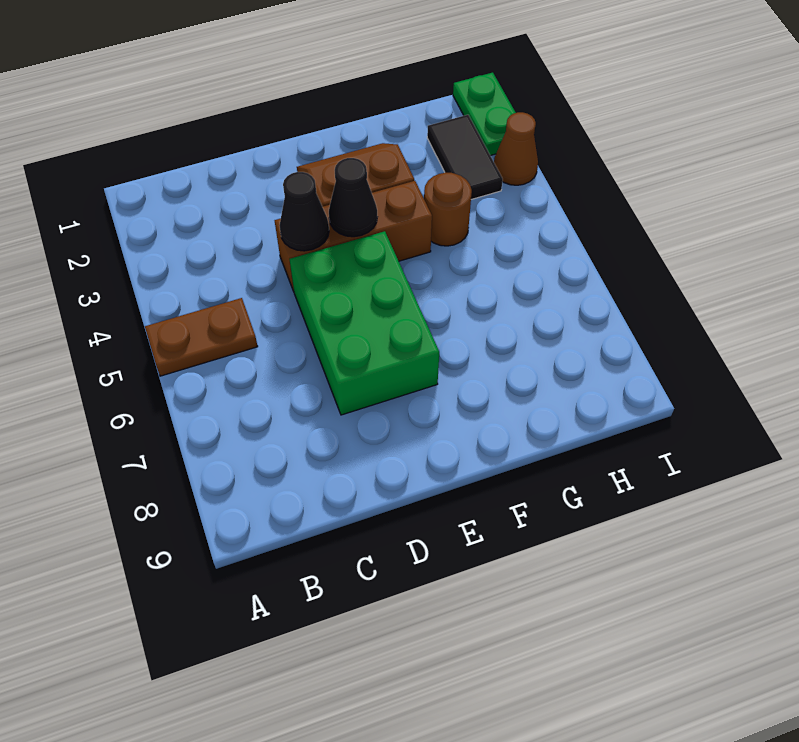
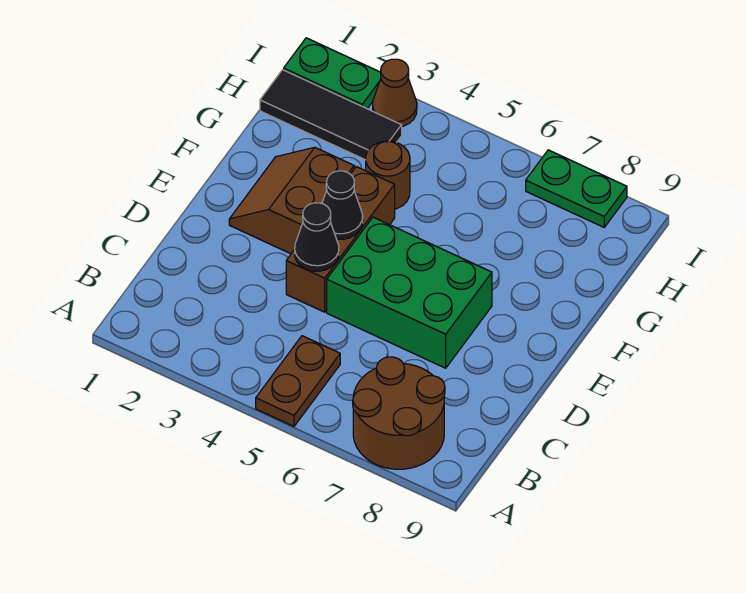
none -> brown round brick A7:B8 level 1
black tile H2:H3 level 1 -> black tile H1:H3 level 1
none -> green plate I7:I8 level 1

